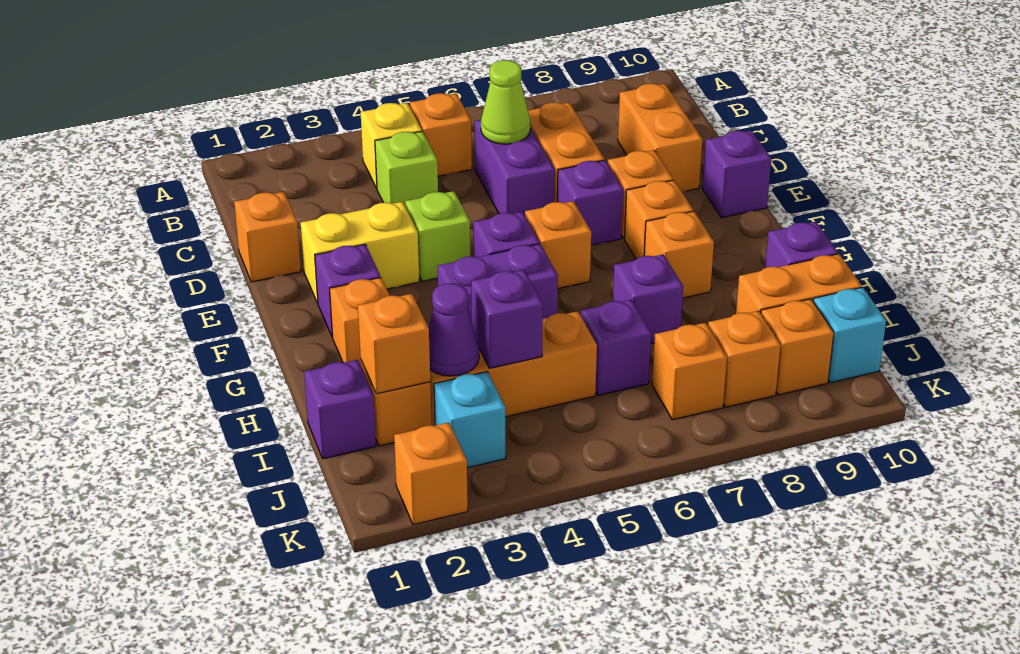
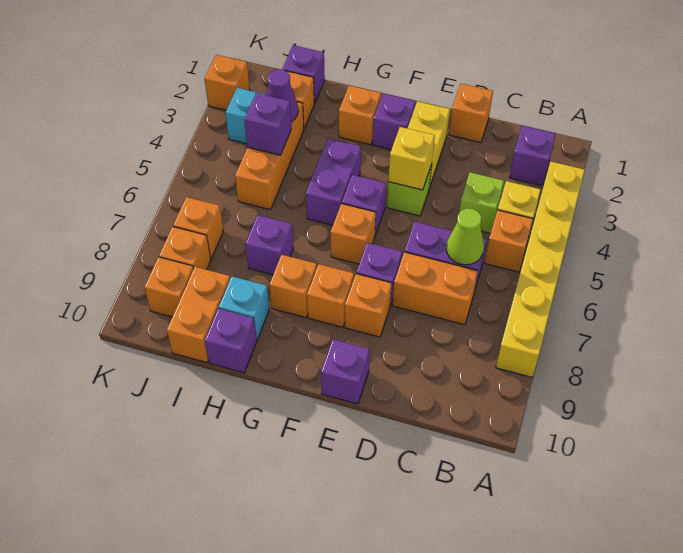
none -> yellow brick A3:A8 level 1
orange brick C9:D9 level 1 -> none
none -> yellow brick E4 level 2
orange brick I2 level 2 -> none
purple brick I6 level 1 -> purple brick B2 level 1
cyan brick J10 level 1 -> cyan brick H9 level 1

